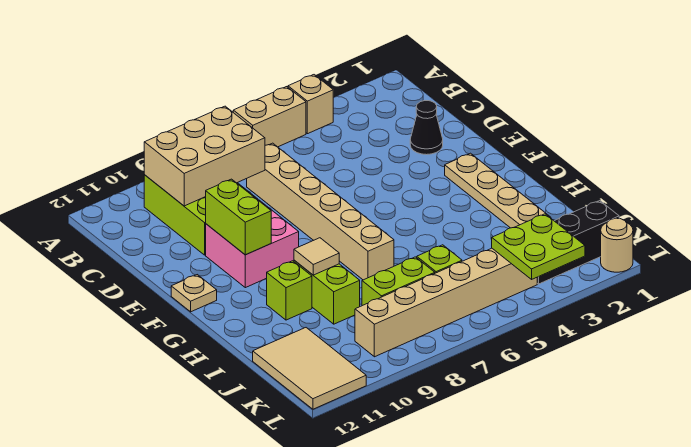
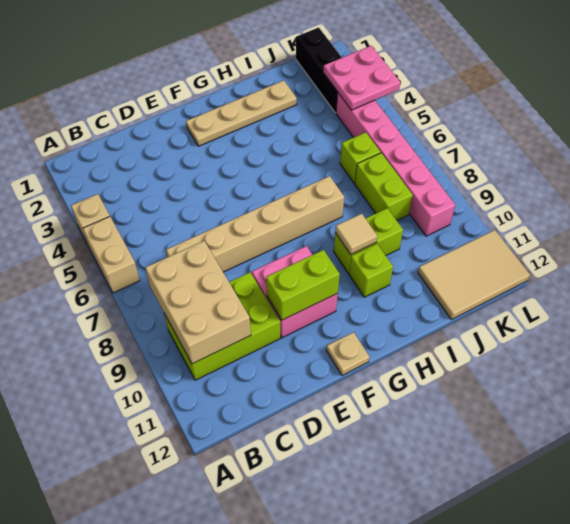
black cone D2 level 1 -> none
lime plate K3:L4 level 2 -> pink plate K3:L4 level 2
tan brick K4:K9 level 1 -> pink brick K4:K9 level 1
tan round brick L1 level 1 -> none

